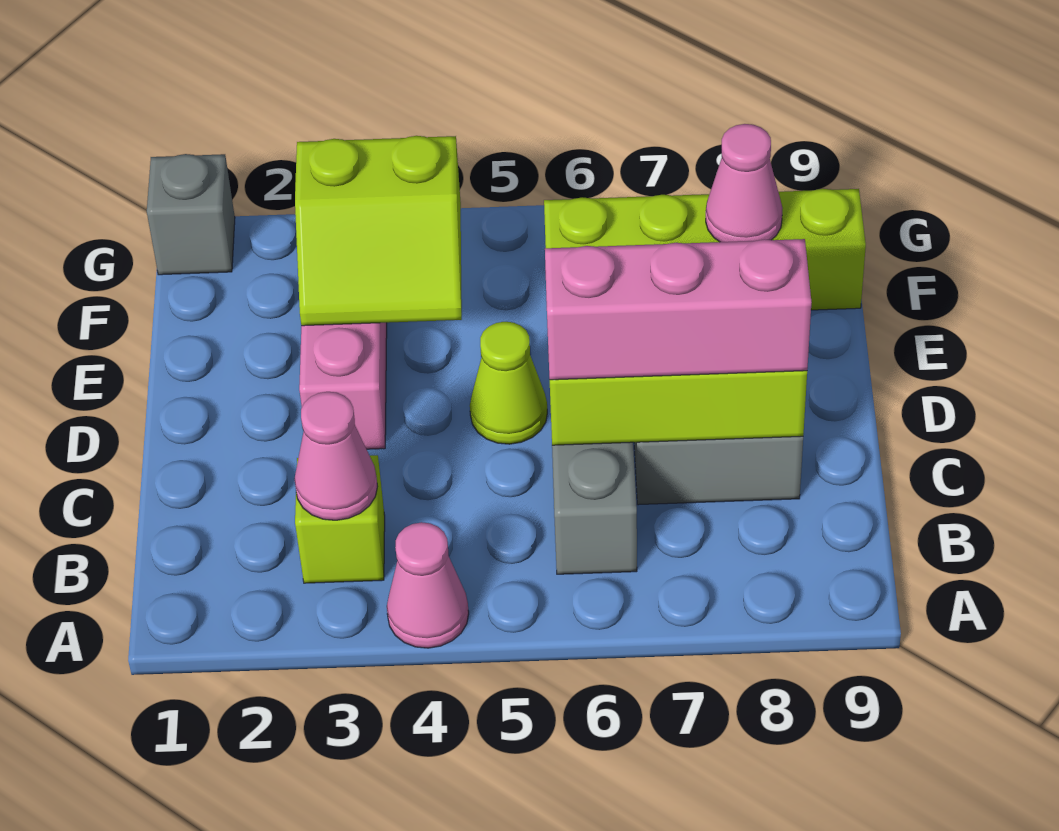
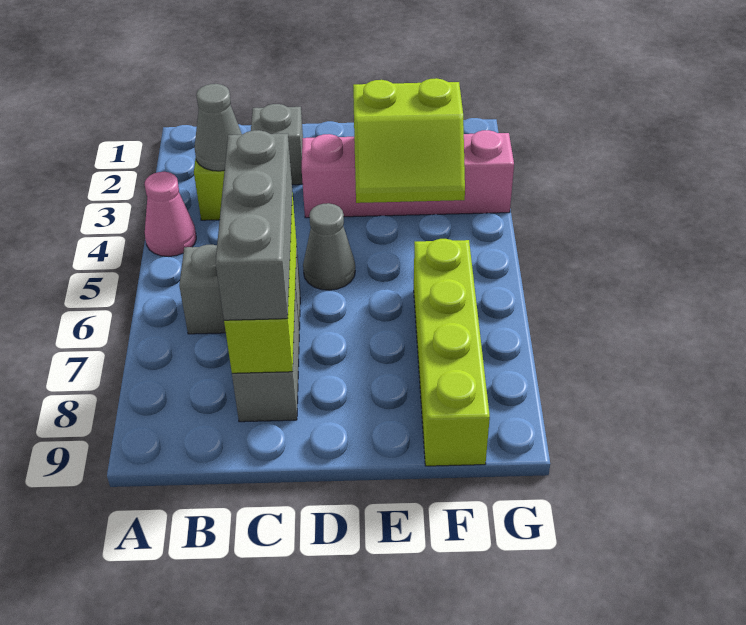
pink cone B3 level 2 -> grey cone B3 level 2
pink brick C6:C8 level 3 -> grey brick C6:C8 level 3
lime cone D5 level 1 -> grey cone D5 level 1
lime slope E3:F4 level 2 top F -> lime slope E3:F4 level 2 top 3
pink cone F8 level 2 -> none
grey brick G1 level 1 -> grey brick C2 level 1

